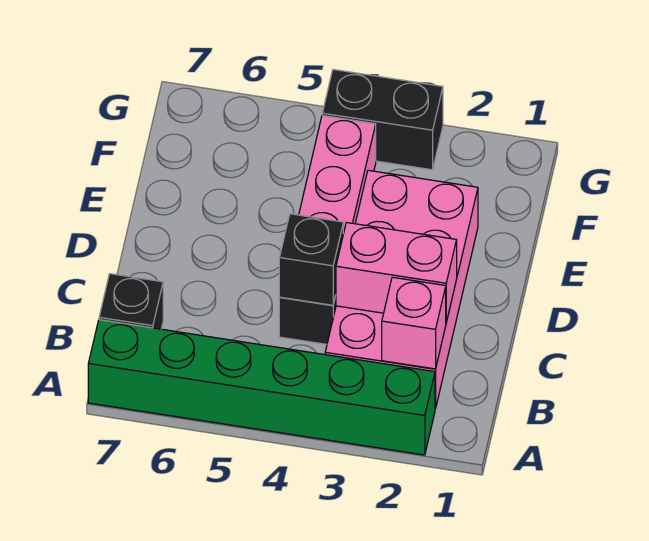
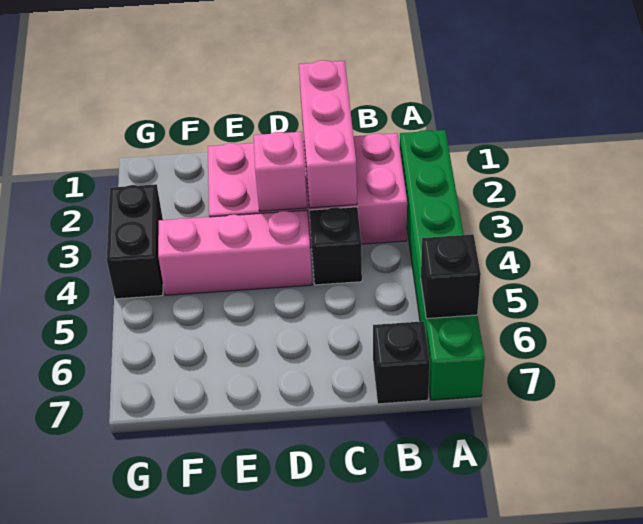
pink brick B2 level 2 -> pink brick D3 level 2
pink brick C2:C3 level 2 -> pink brick C1:C3 level 2
black brick C4 level 2 -> black brick A6 level 2

